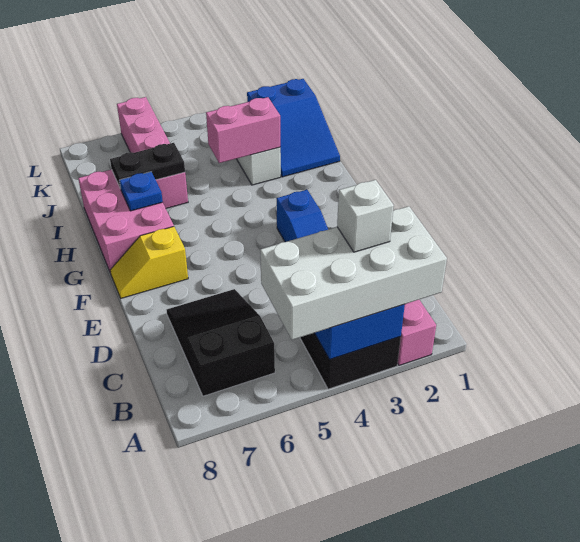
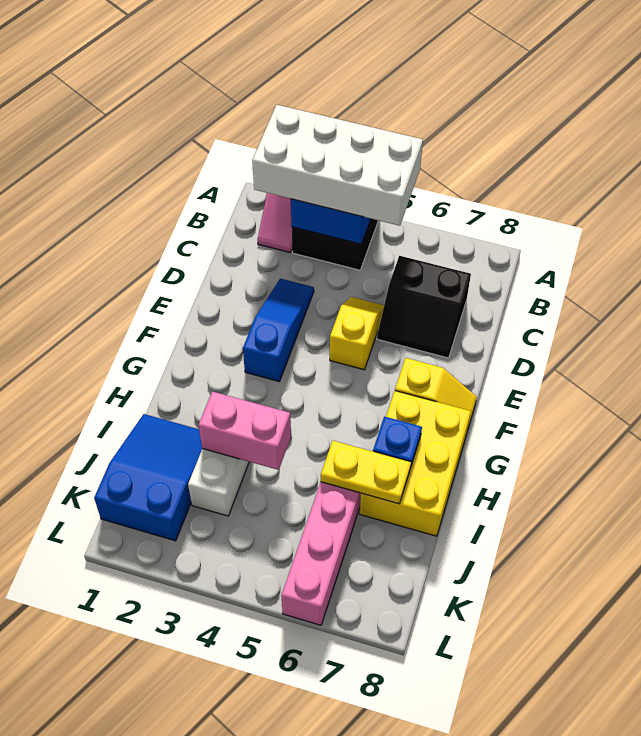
white brick B3 level 4 -> none
black slope B6:D7 level 1 top B -> black slope C6:D7 level 1 top C
none -> yellow slope D5:E5 level 1 top E
pink brick G7:I8 level 1 -> yellow brick G7:I8 level 1
black plate I6:I7 level 2 -> yellow plate I6:I7 level 2

